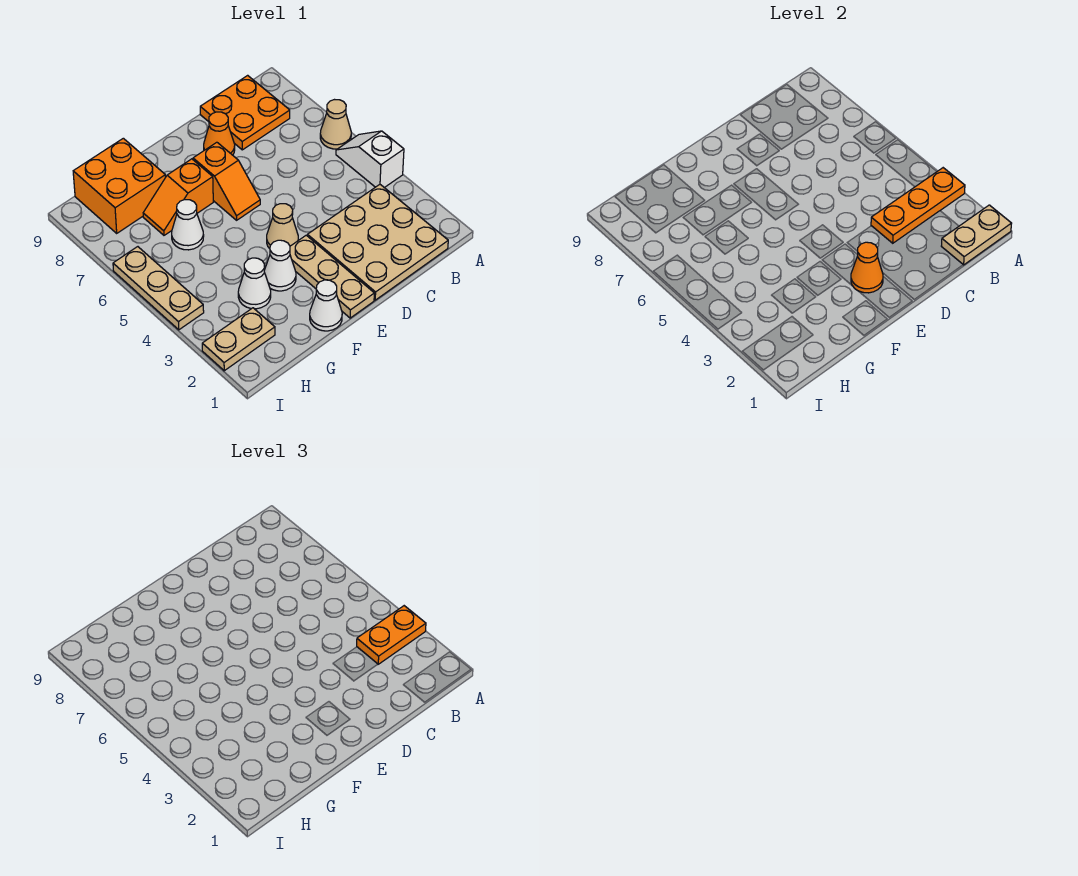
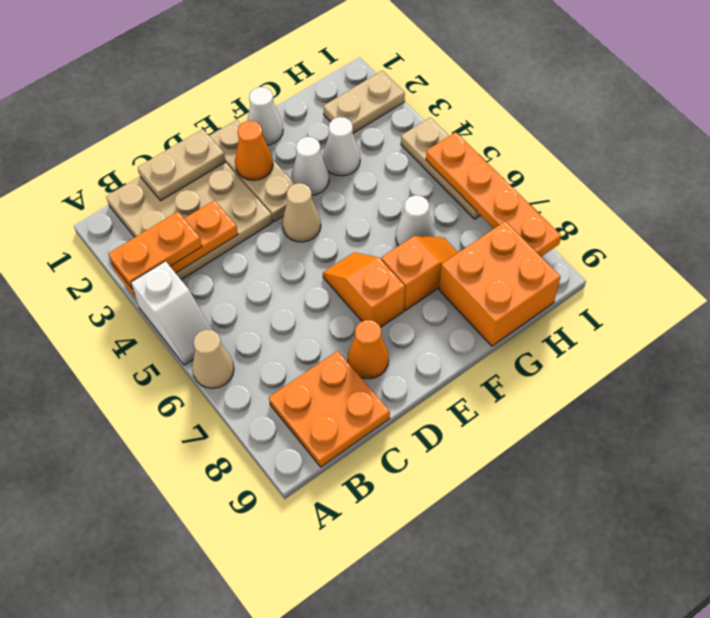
tan plate A1:B1 level 2 -> tan plate C1:D1 level 2
none -> orange plate I5:I8 level 2

